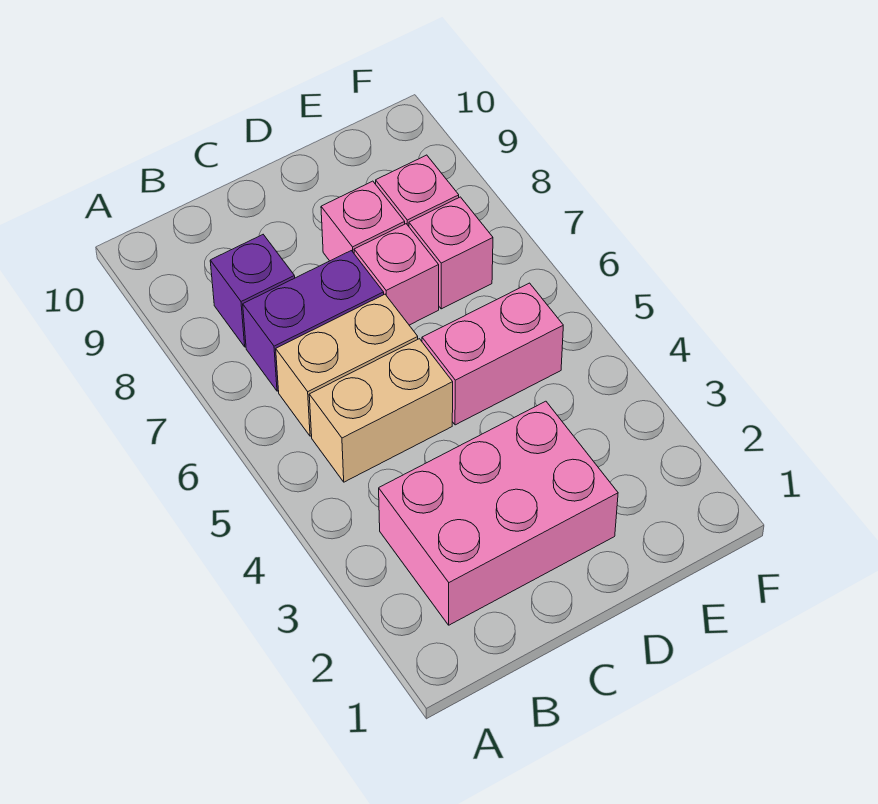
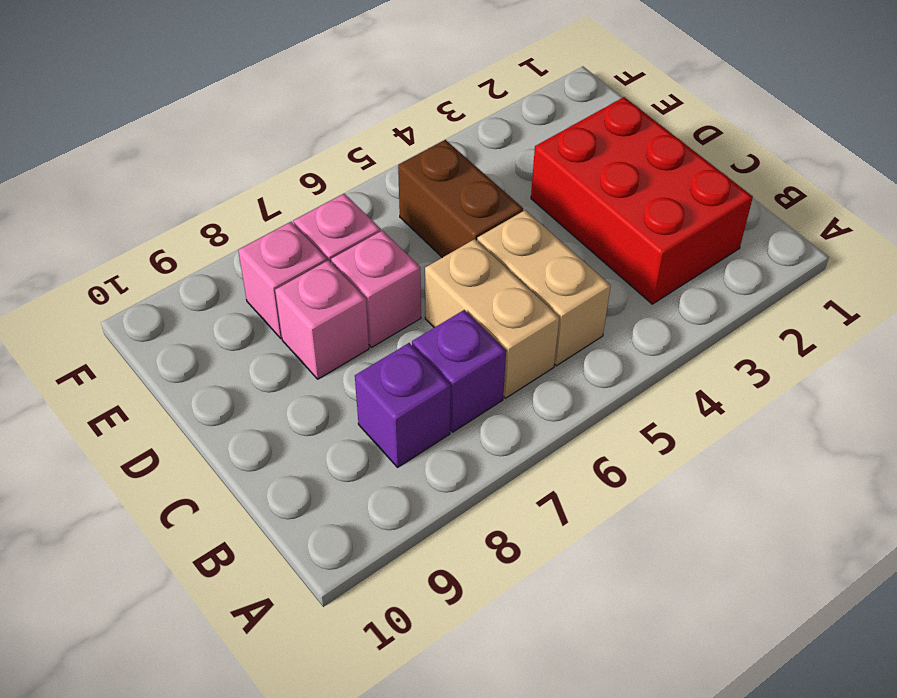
pink brick B2:D3 level 1 -> red brick B2:D3 level 1
purple brick B7:C7 level 1 -> purple brick B7 level 1
pink brick D5:E5 level 1 -> brown brick D5:E5 level 1

